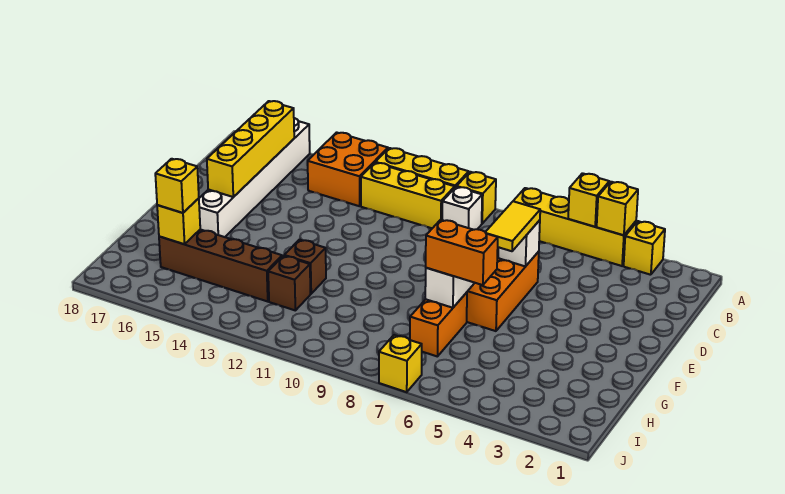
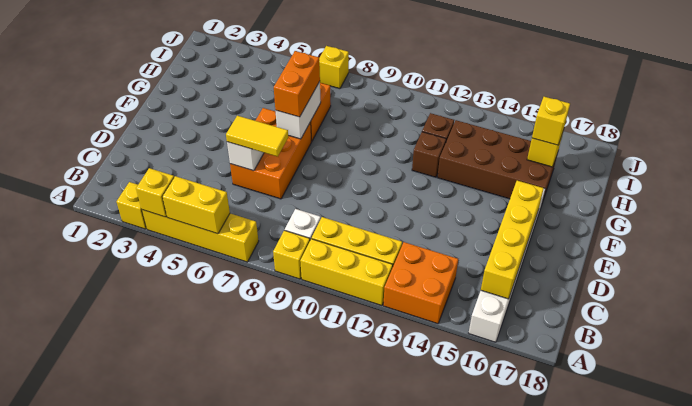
yellow brick A5 level 2 -> yellow brick A5:A6 level 2
yellow tile D6:E6 level 3 -> yellow tile D6:D7 level 3
orange brick G6:G7 level 3 -> orange brick F7:G7 level 3
brown brick H13:H16 level 1 -> brown brick G13:H16 level 1

